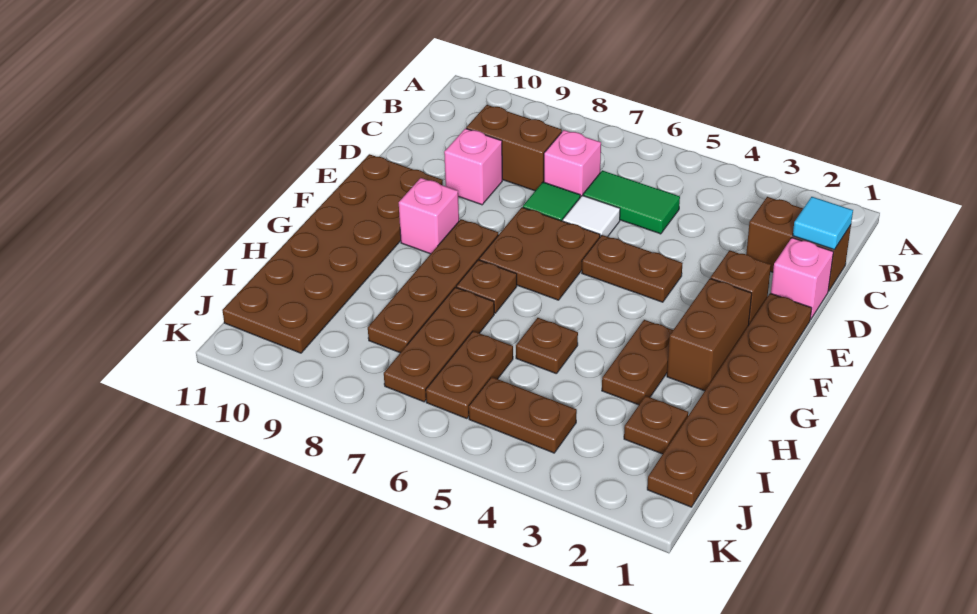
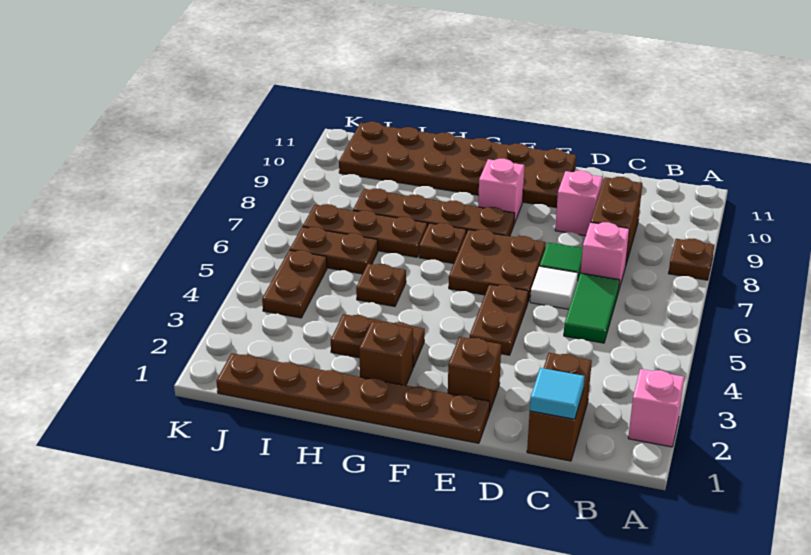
pink brick D1 level 1 -> pink brick A2 level 1
brown brick F2:G2 level 1 -> brown brick G2 level 1
brown plate I2 level 1 -> brown plate A8 level 1

